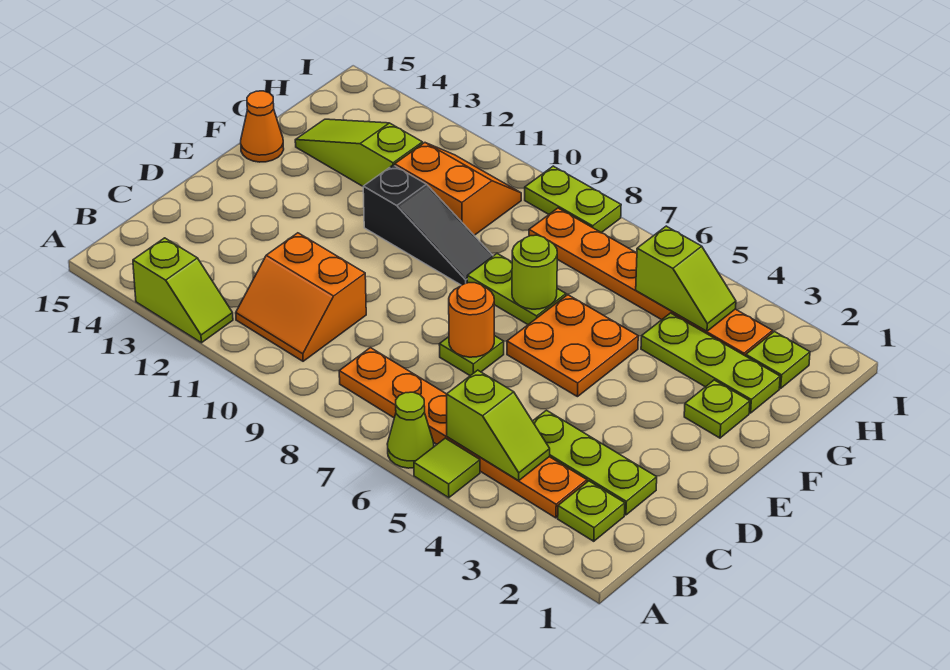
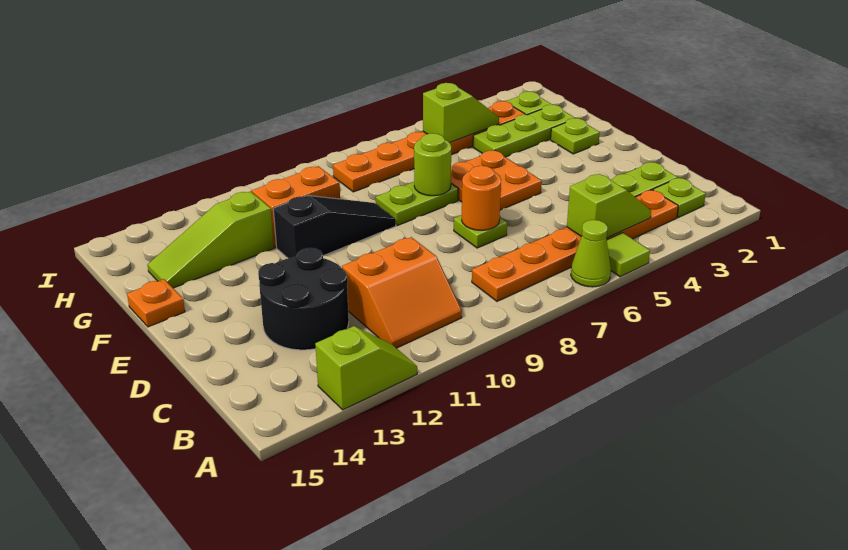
none -> black round brick C12:D13 level 1
orange cone F15 level 1 -> orange plate F15 level 1
lime plate I8:I9 level 1 -> none

